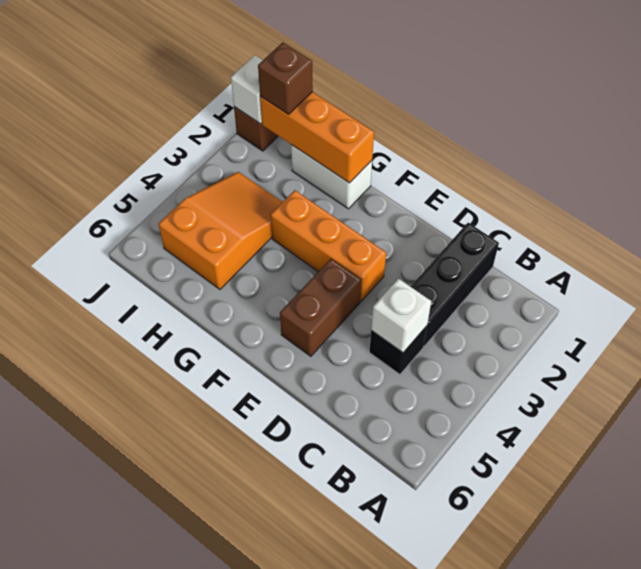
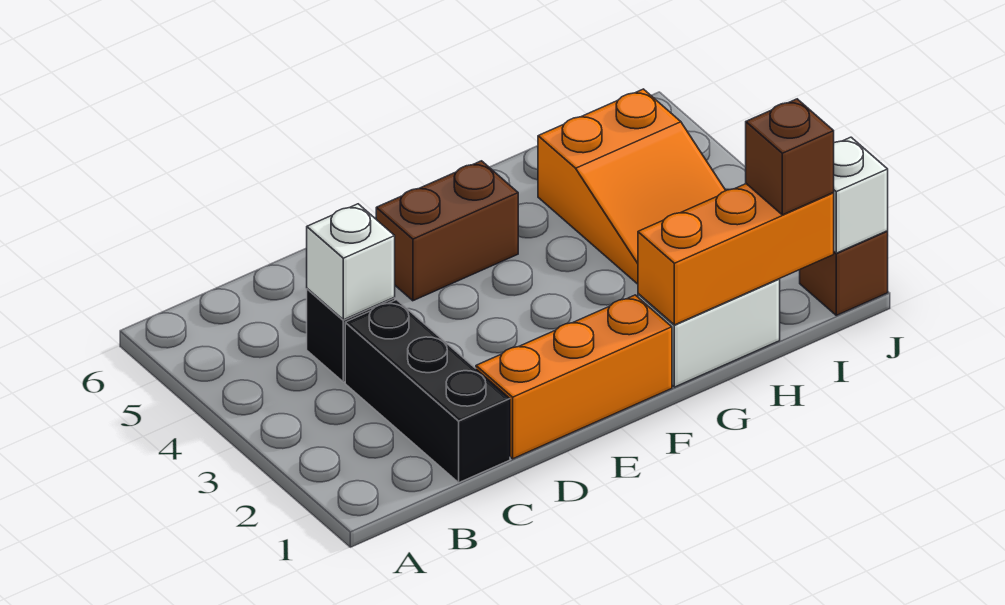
orange brick E3:G3 level 1 -> orange brick D1:F1 level 1
brown brick E4:E5 level 1 -> brown brick E5:F5 level 1

